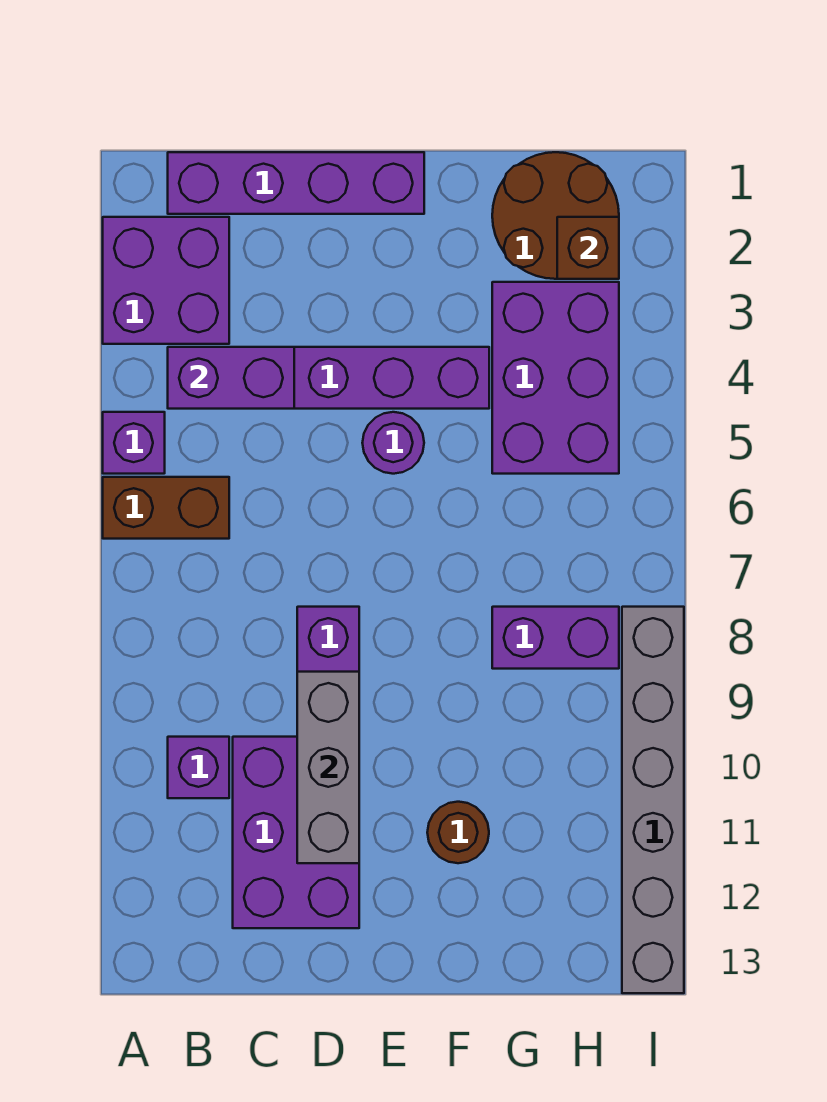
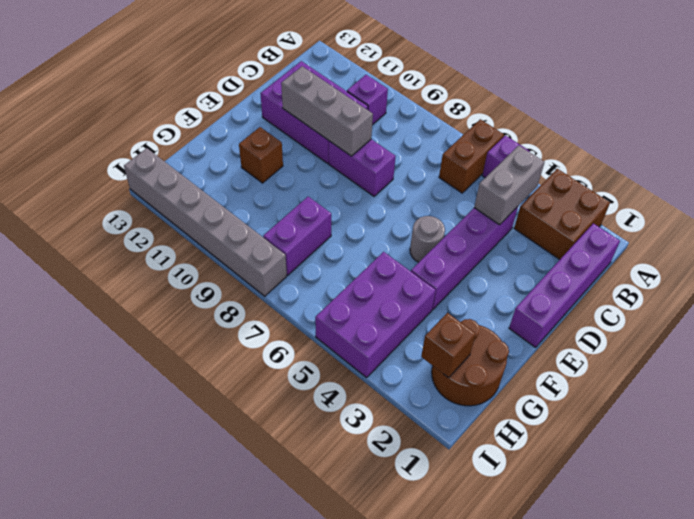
purple brick A2:B3 level 1 -> brown brick A2:B3 level 1
purple brick B4:C4 level 2 -> grey brick B4:C4 level 2
purple round brick E5 level 1 -> grey round brick E5 level 1
brown round brick F11 level 1 -> brown brick F11 level 1
purple brick G3:H5 level 1 -> purple brick G4:I5 level 1

